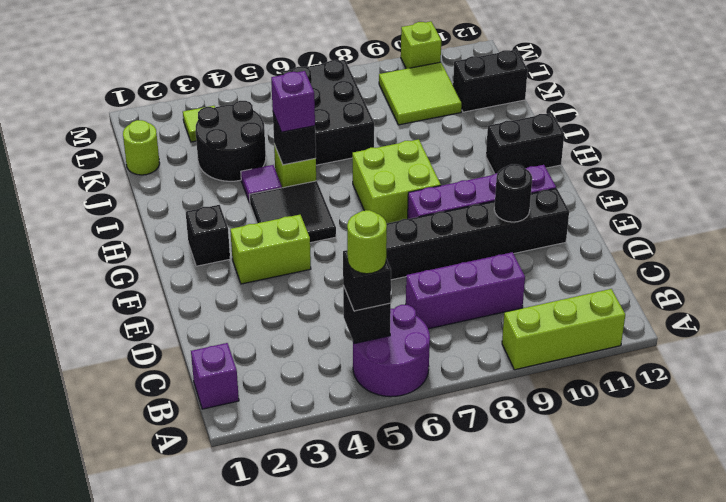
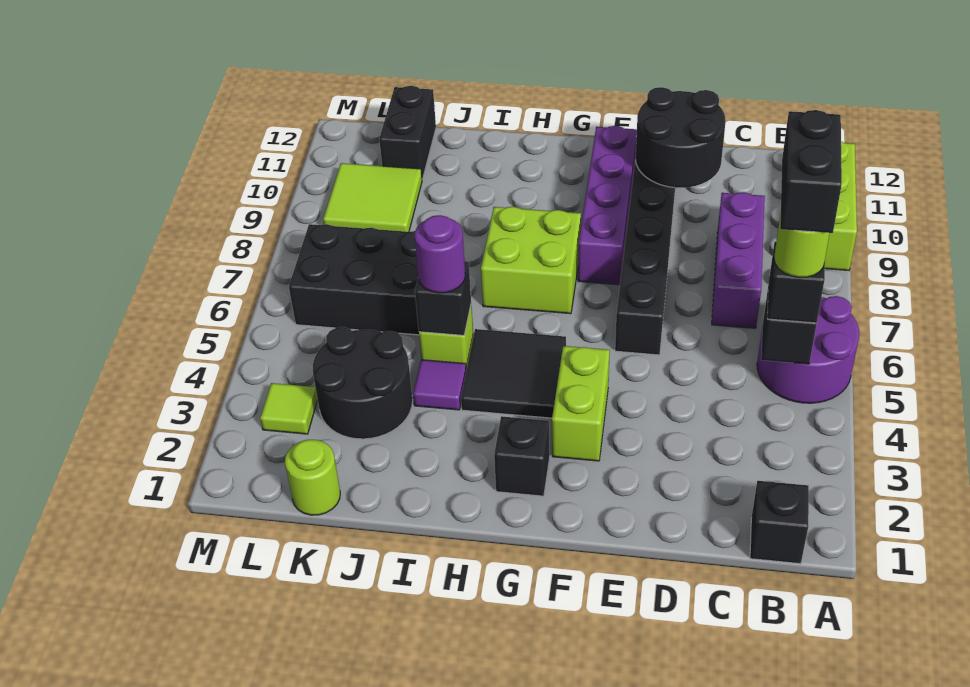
purple brick B1 level 1 -> black brick B1 level 1
black round brick E10 level 2 -> black round brick D10:E11 level 2
black brick H11:H12 level 1 -> black brick B5:B6 level 5
purple brick I5 level 3 -> purple round brick I5 level 3
lime brick M10 level 1 -> none

